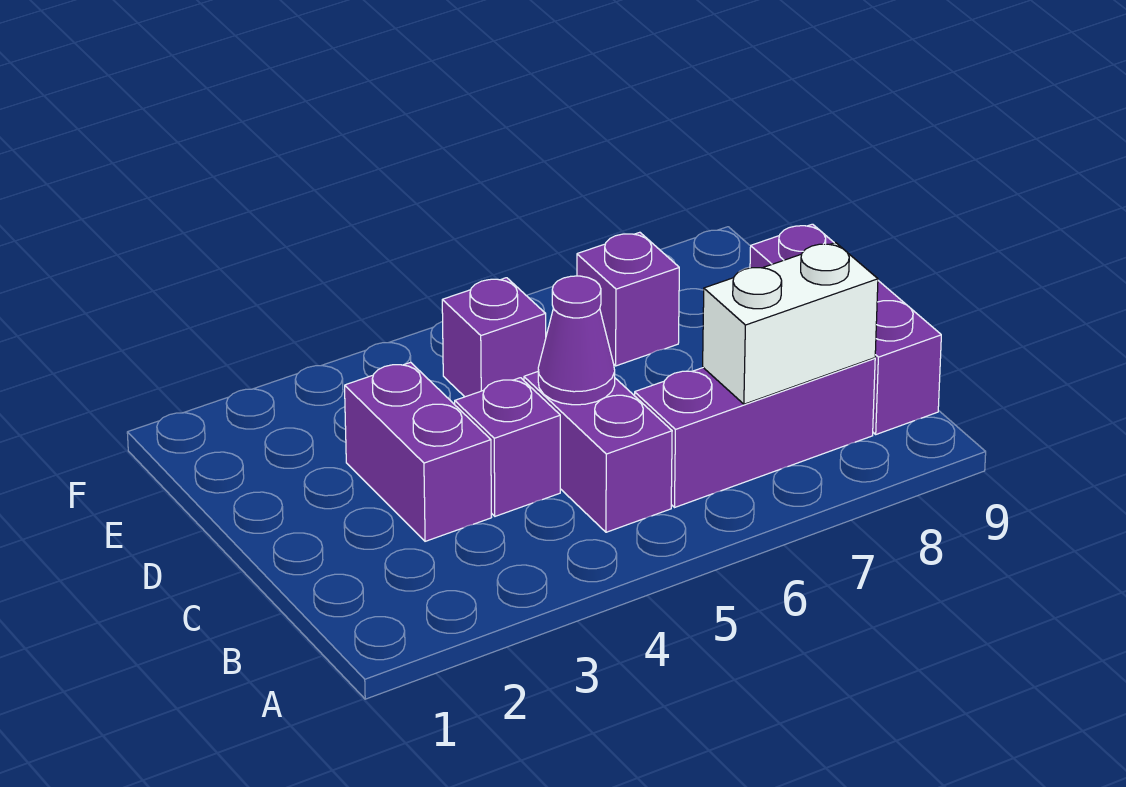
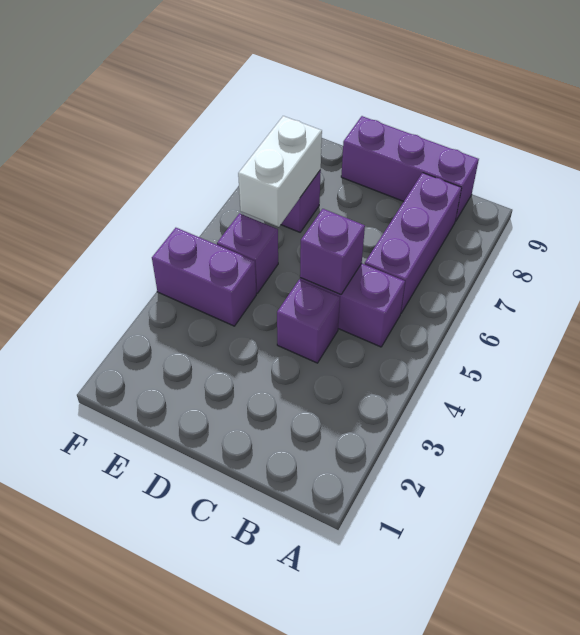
white brick B7:B8 level 2 -> white brick E6:E7 level 2
purple brick C3:D3 level 1 -> purple brick E4:F4 level 1
purple cone C5 level 2 -> purple brick C5 level 2

